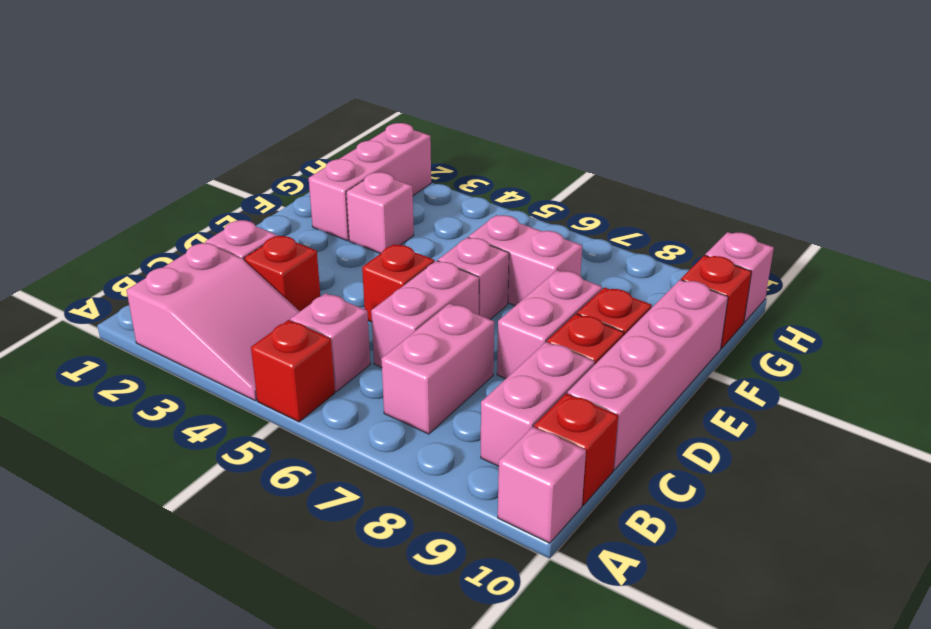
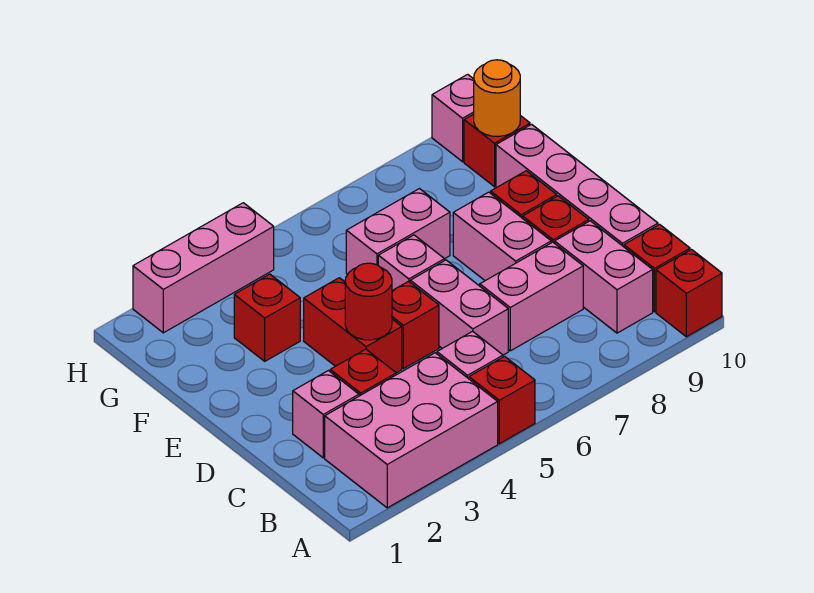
pink slope A2:B4 level 1 top 2 -> pink brick A2:B4 level 1
pink brick A10 level 1 -> red brick A10 level 1
pink brick B7:C7 level 1 -> pink brick C7:C8 level 1
none -> red brick D4:E4 level 1
none -> red round brick D4 level 2
pink brick F2:H2 level 1 -> pink brick H2:H4 level 1
pink brick F3 level 1 -> red brick F3 level 1
none -> orange round brick G10 level 2

